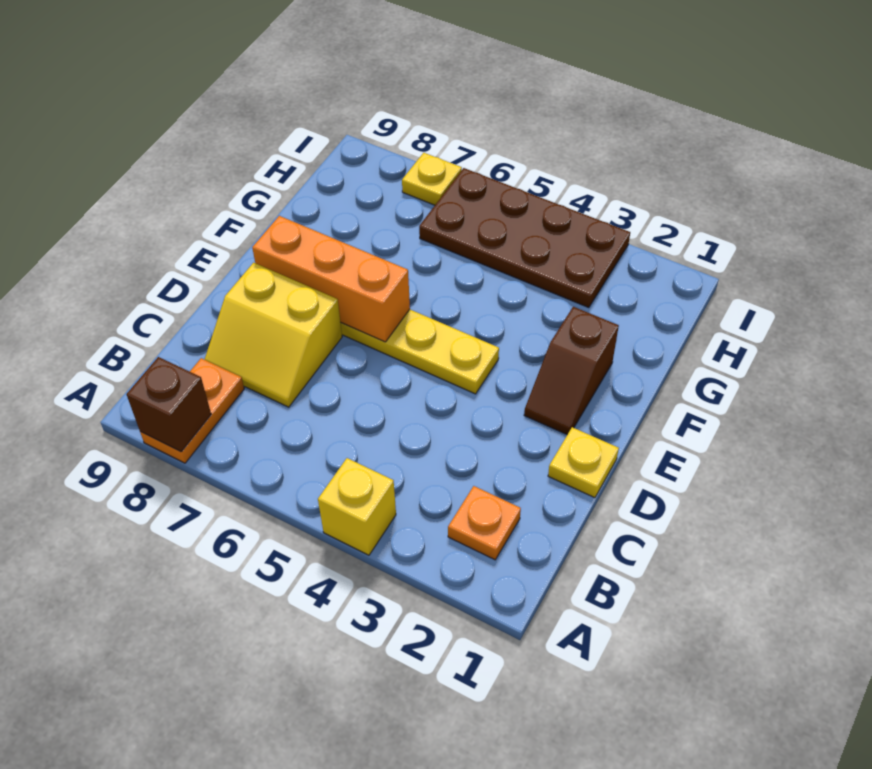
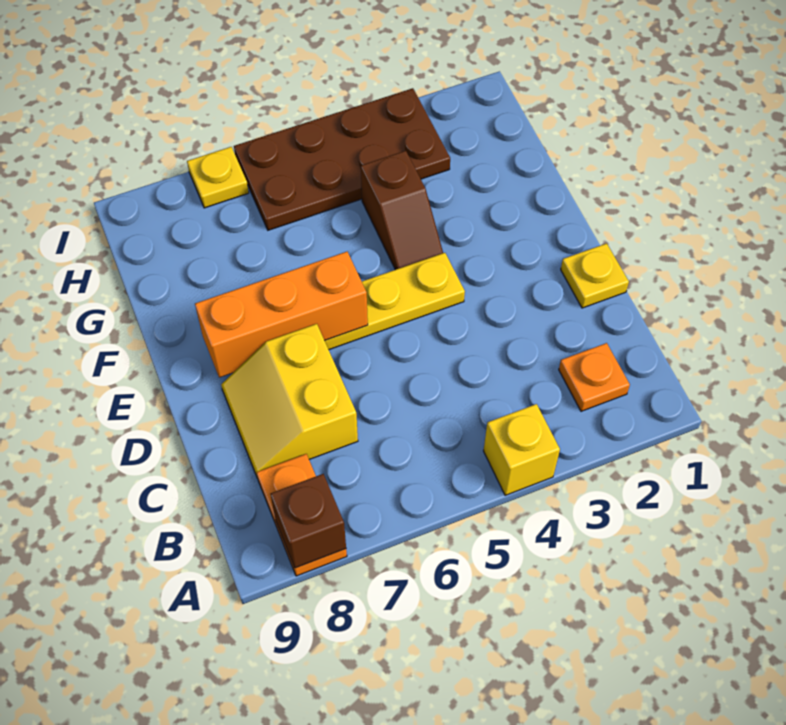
yellow slope C7:D8 level 1 top D -> yellow slope C7:D8 level 1 top 7
brown slope E2:F2 level 1 top F -> brown slope F4:G4 level 1 top G

